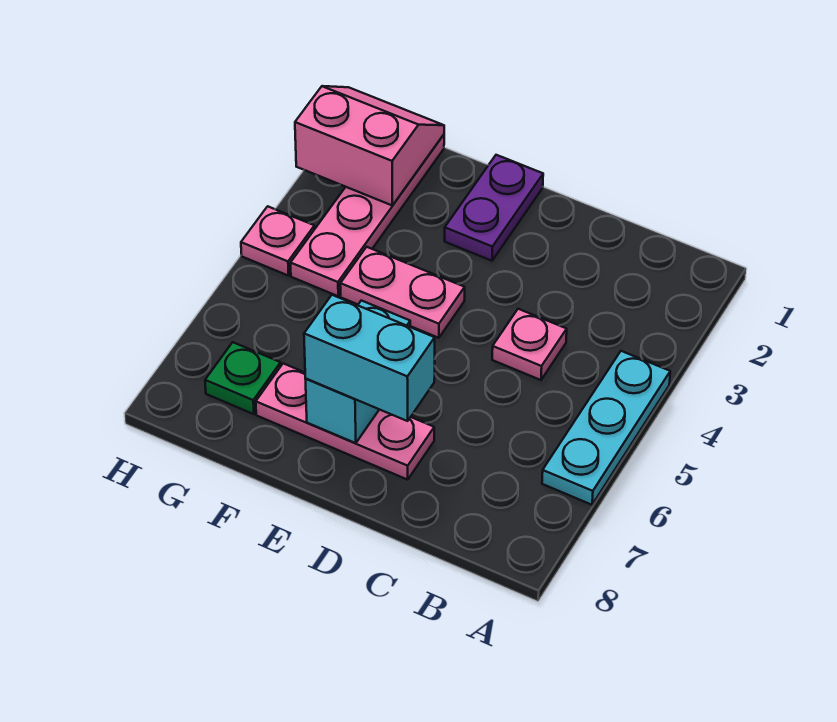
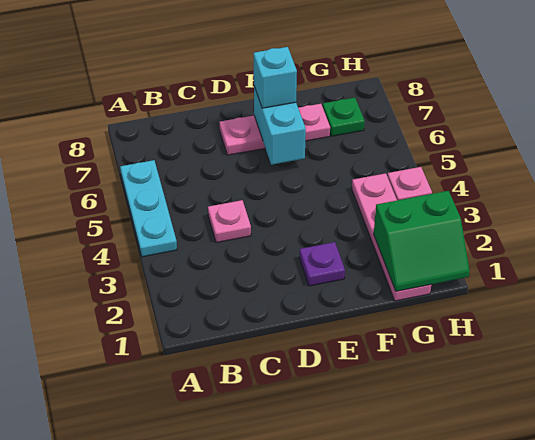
cyan brick D7:E7 level 3 -> cyan brick E7 level 3
purple plate E1:E2 level 1 -> purple plate E2 level 1
pink plate E4:F4 level 1 -> none
pink slope G1:H2 level 2 top 2 -> green slope G1:H2 level 2 top 2

